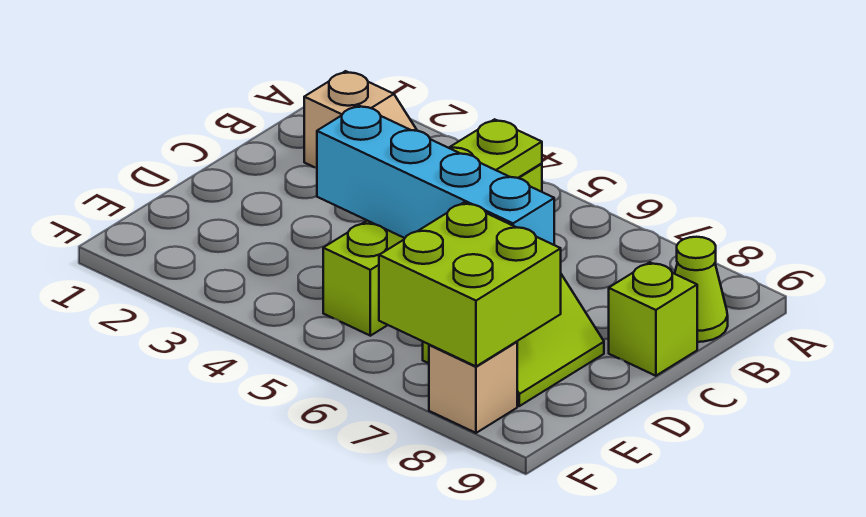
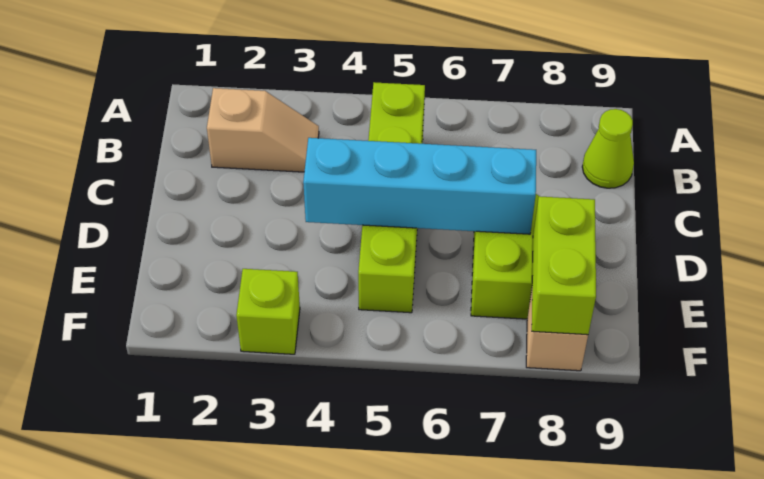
lime brick C9 level 1 -> lime brick F3 level 1
lime brick E7:F8 level 2 -> lime brick E8:F8 level 2

